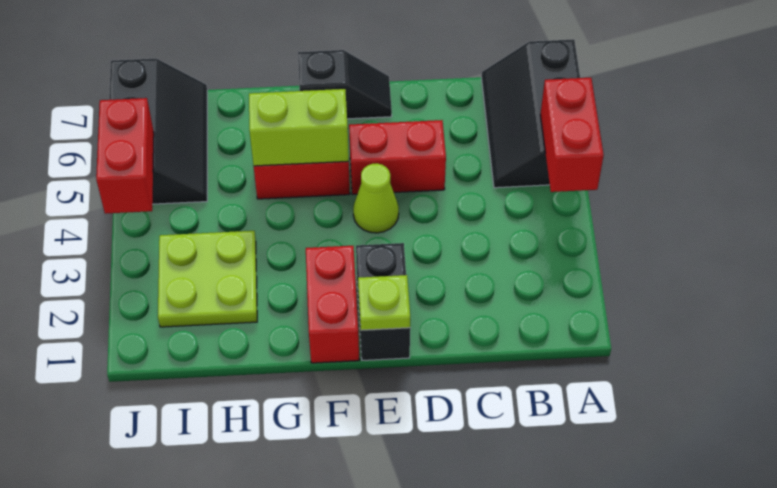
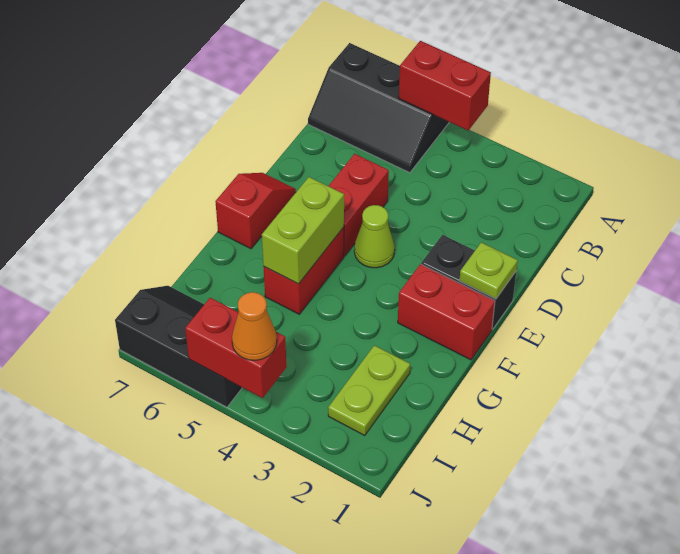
black slope E7:F7 level 1 top F -> red slope E7:F7 level 1 top F
lime plate H2:I3 level 1 -> lime plate H2:I2 level 1
none -> orange cone J4 level 3

